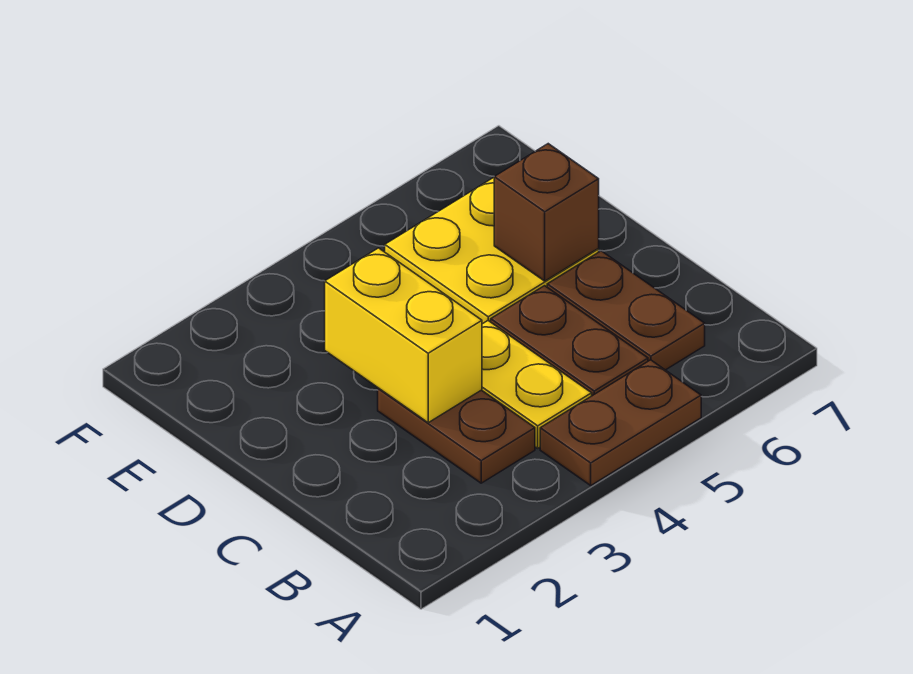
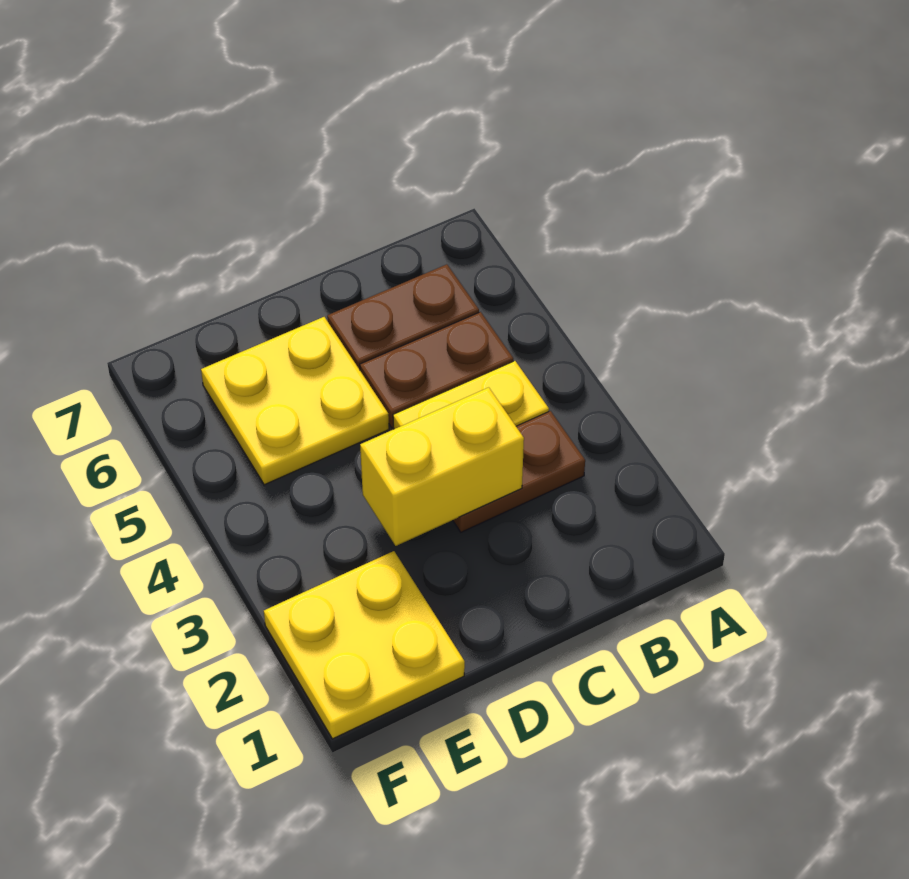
brown plate A4:A5 level 1 -> none
brown brick D6 level 2 -> none
none -> yellow plate E1:F2 level 1

